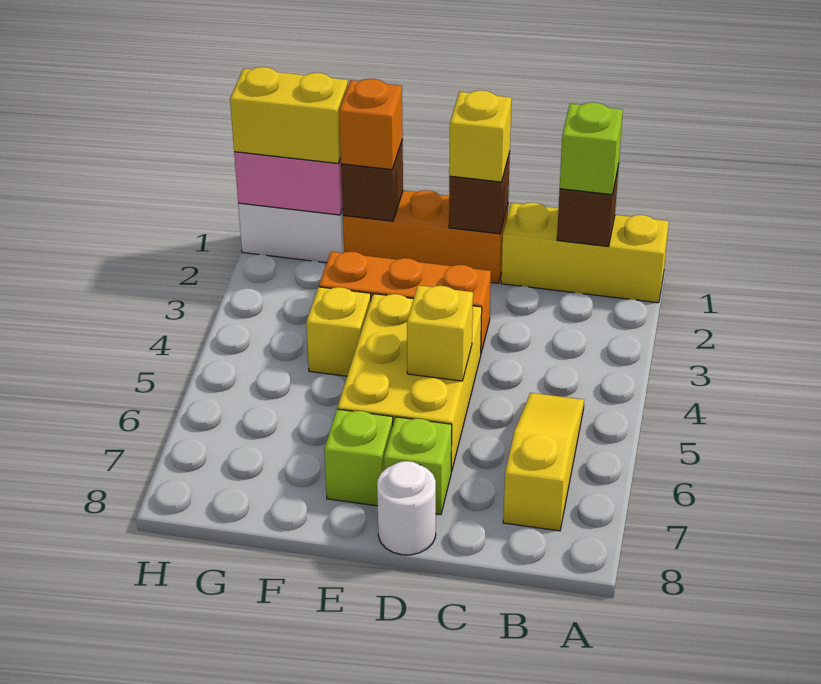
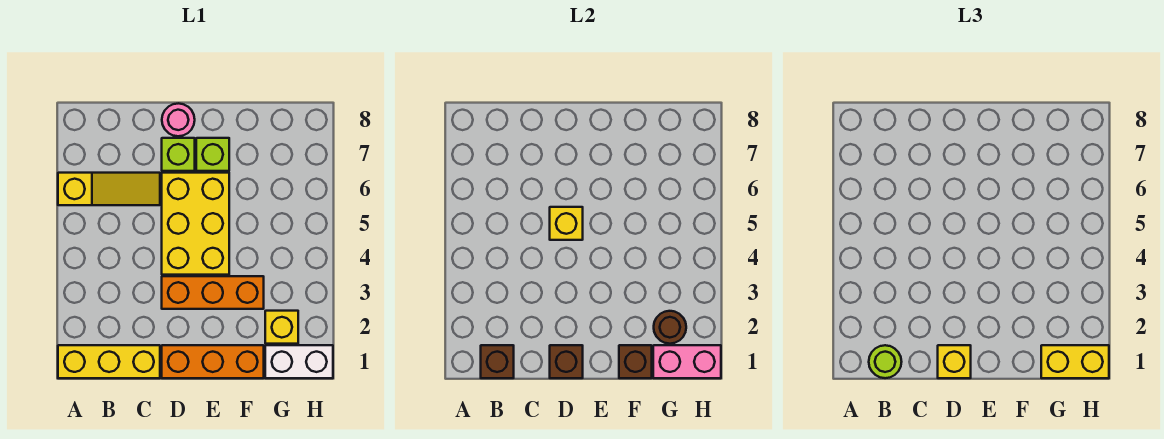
lime brick B1 level 3 -> lime round brick B1 level 3
yellow slope B5:B7 level 1 top 7 -> yellow slope A6:C6 level 1 top A
white round brick D8 level 1 -> pink round brick D8 level 1
orange brick F1 level 3 -> none
yellow brick F4 level 1 -> yellow brick G2 level 1
none -> brown round brick G2 level 2

